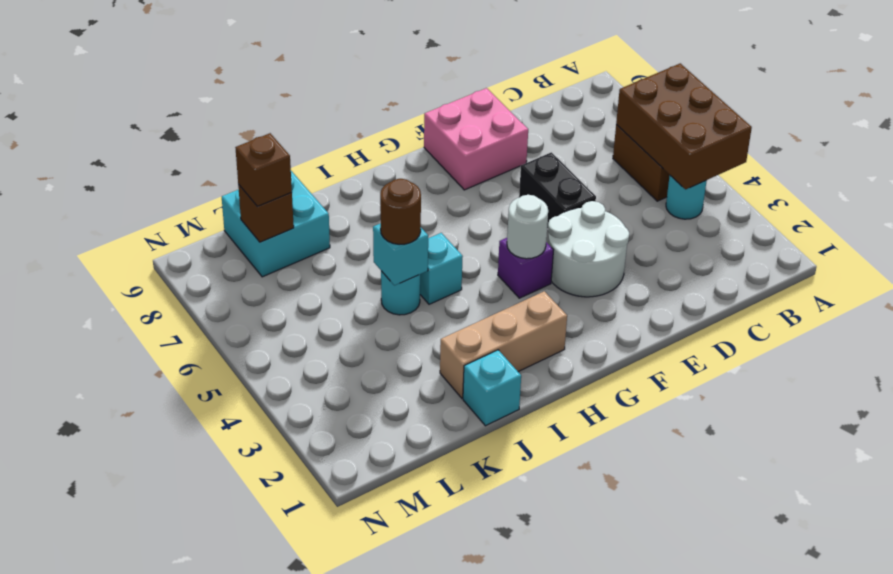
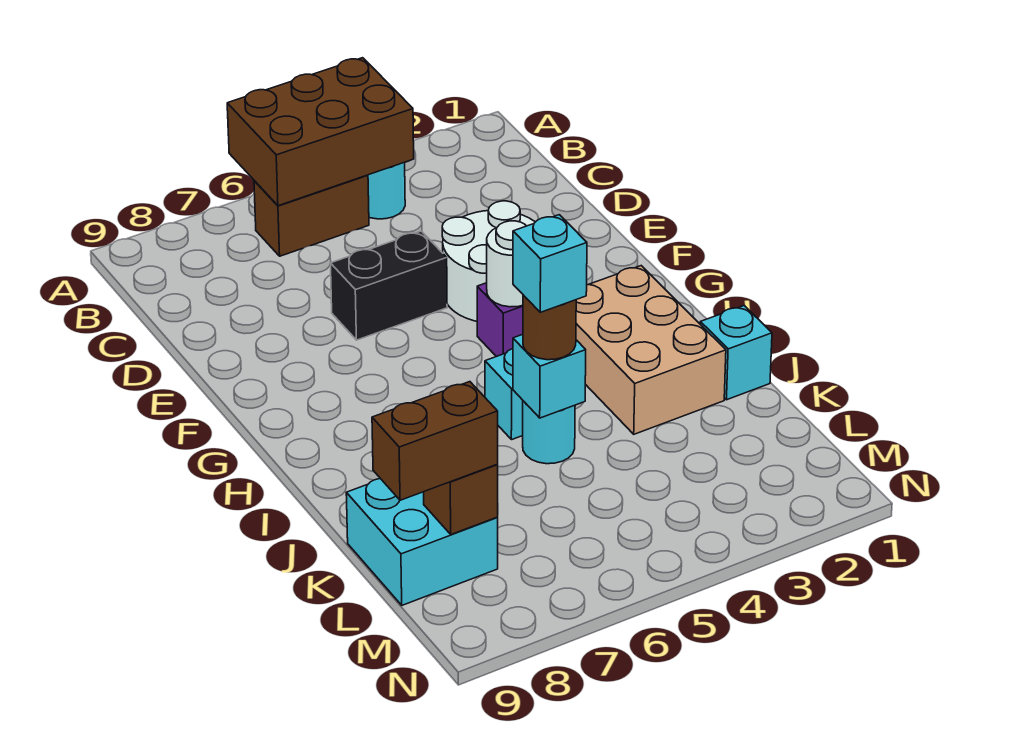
pink brick E8:F9 level 1 -> none
tan brick H2:J2 level 1 -> tan brick H2:J3 level 1
none -> cyan brick J5 level 4
brown brick L8 level 3 -> brown brick L8:L9 level 3

